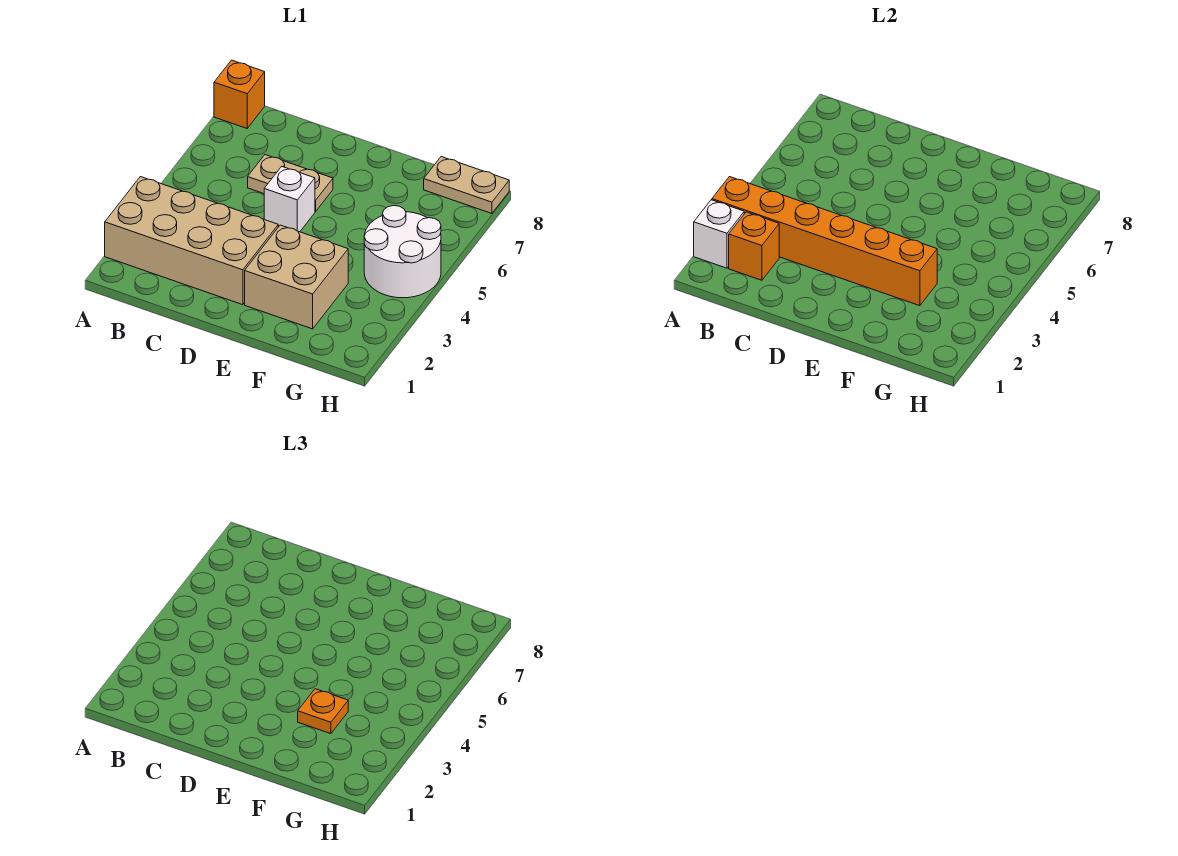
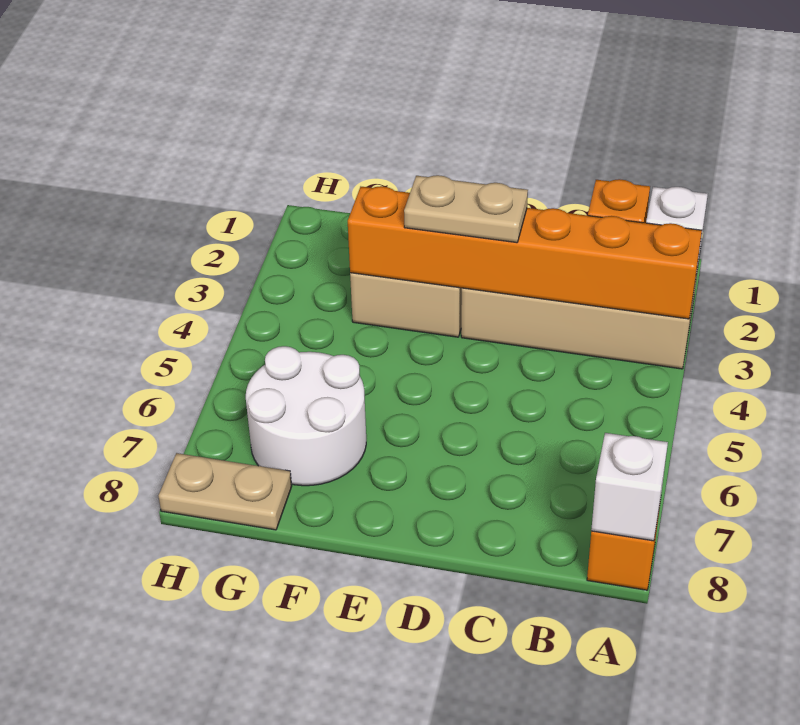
tan plate C6:D6 level 1 -> tan plate D3:E3 level 3
white brick D5 level 1 -> white brick A8 level 2
orange plate F3 level 3 -> none
white round brick G4:H5 level 1 -> white round brick F6:G7 level 1

